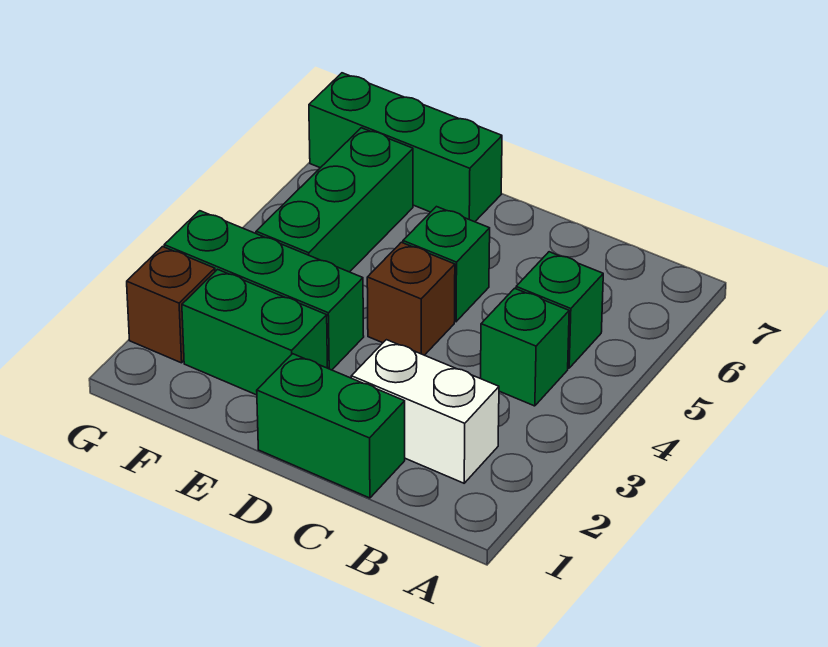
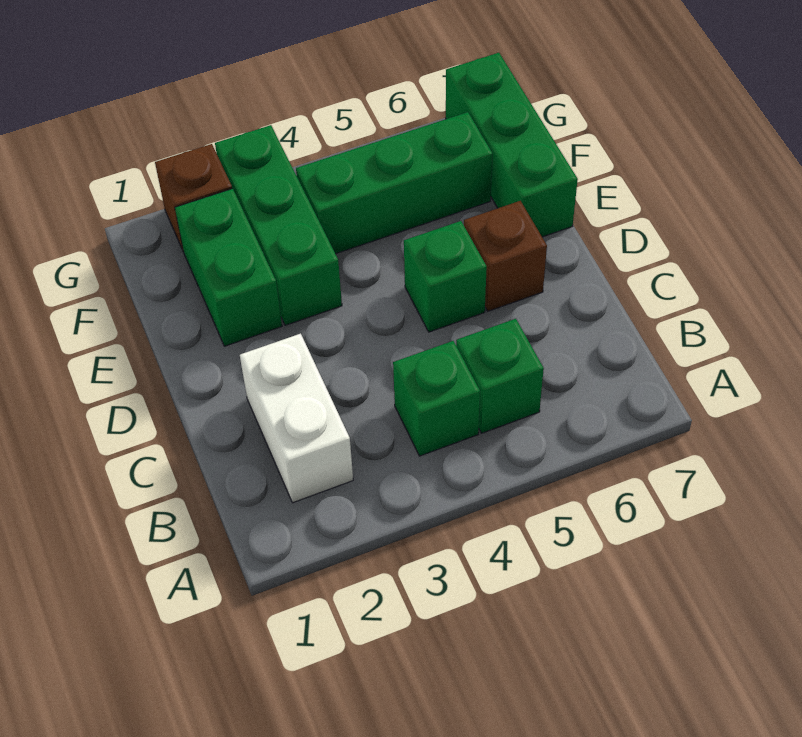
green brick C1:D1 level 1 -> none
brown brick D4 level 1 -> brown brick D6 level 1

